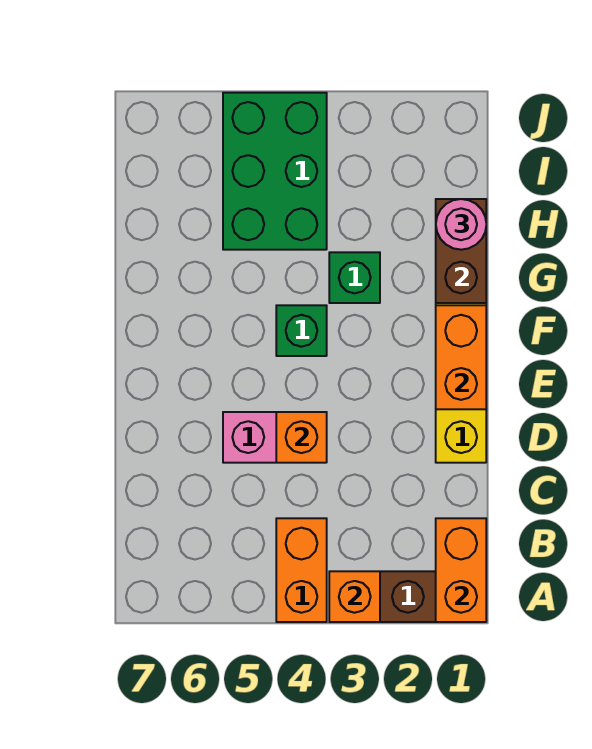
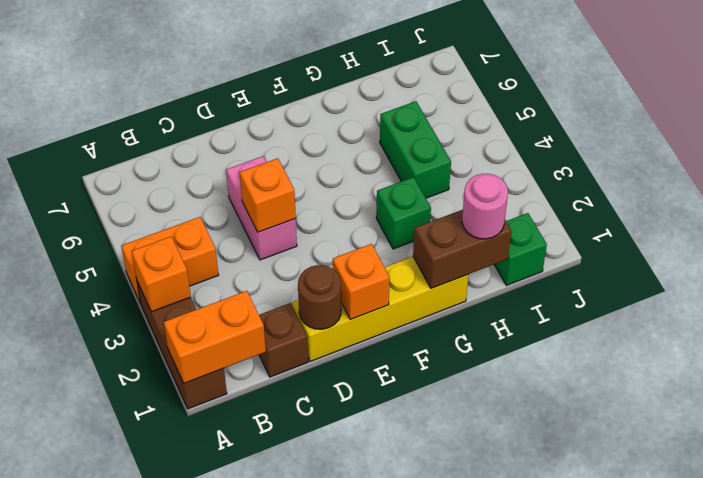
none -> brown brick C1 level 1
none -> brown round brick D1 level 2
orange brick E1:F1 level 2 -> orange brick E1 level 2
green brick F4 level 1 -> green brick I1 level 1
green brick H4:J5 level 1 -> green brick H4:H5 level 1

